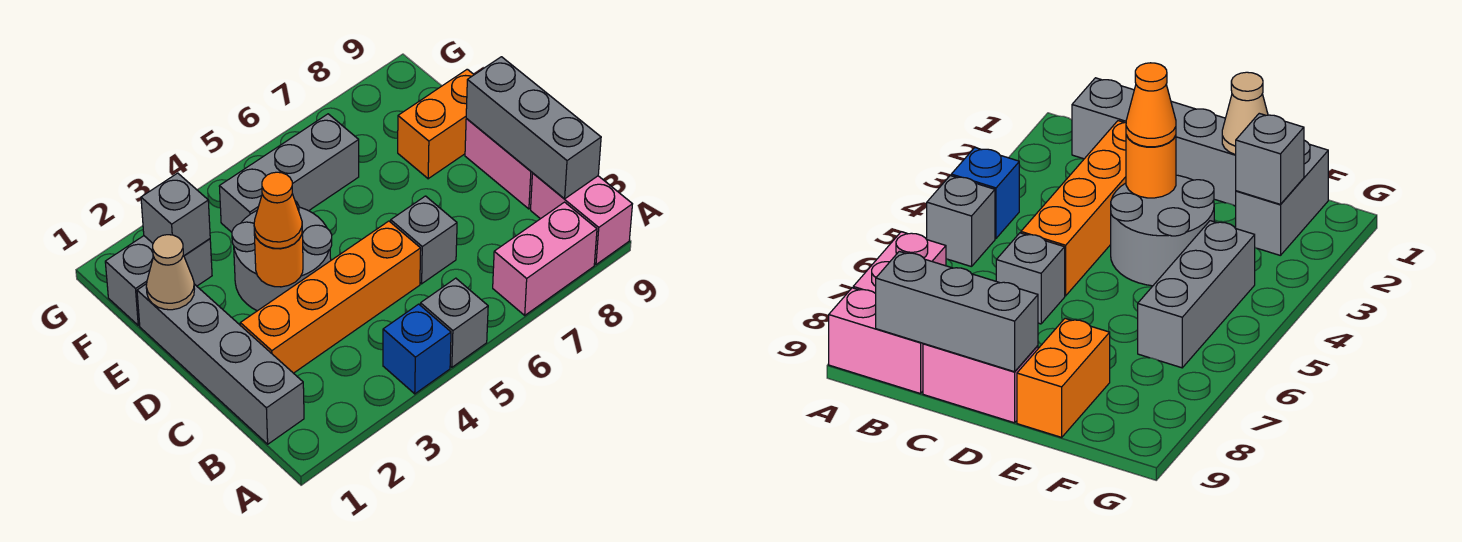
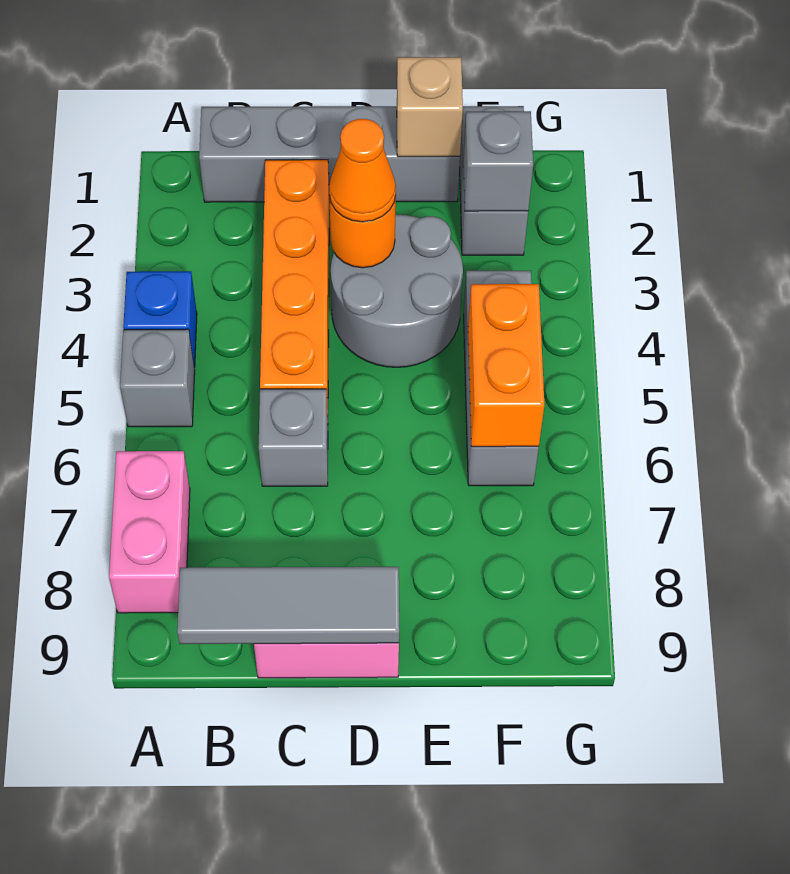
pink brick A9:B9 level 1 -> none
grey brick B9:D9 level 2 -> grey tile B9:D9 level 2
tan cone E1 level 2 -> tan brick E1 level 2
orange brick E8:E9 level 1 -> orange brick F5:F6 level 2

